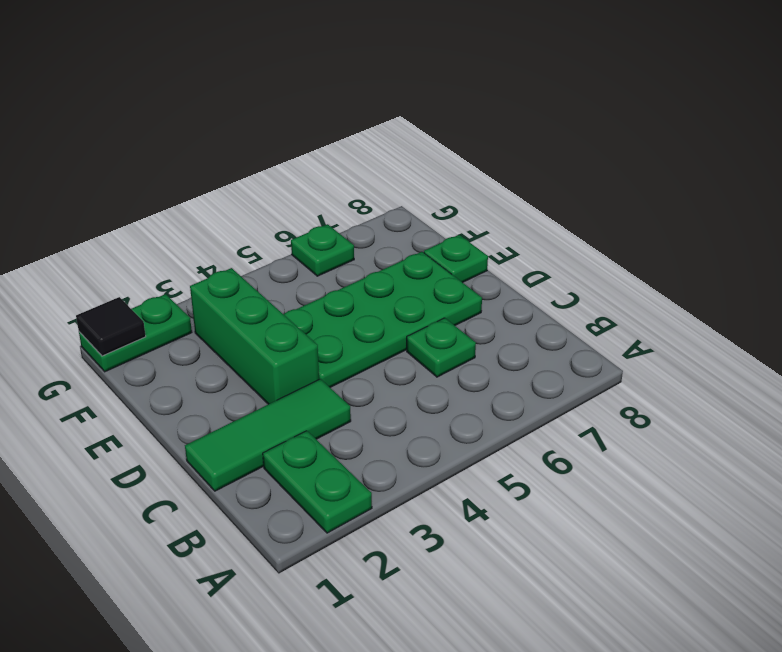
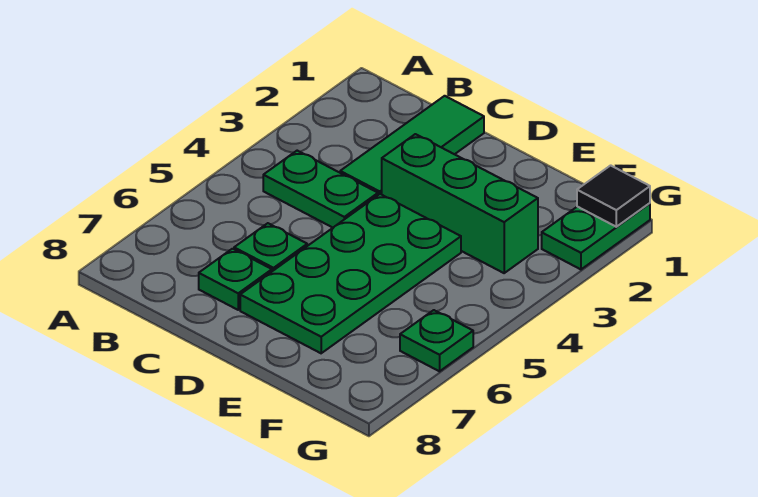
green plate A2:B2 level 1 -> green plate B4:C4 level 1
green plate E8 level 1 -> green plate C7 level 1

